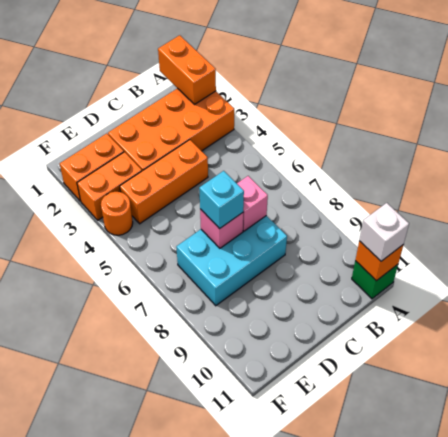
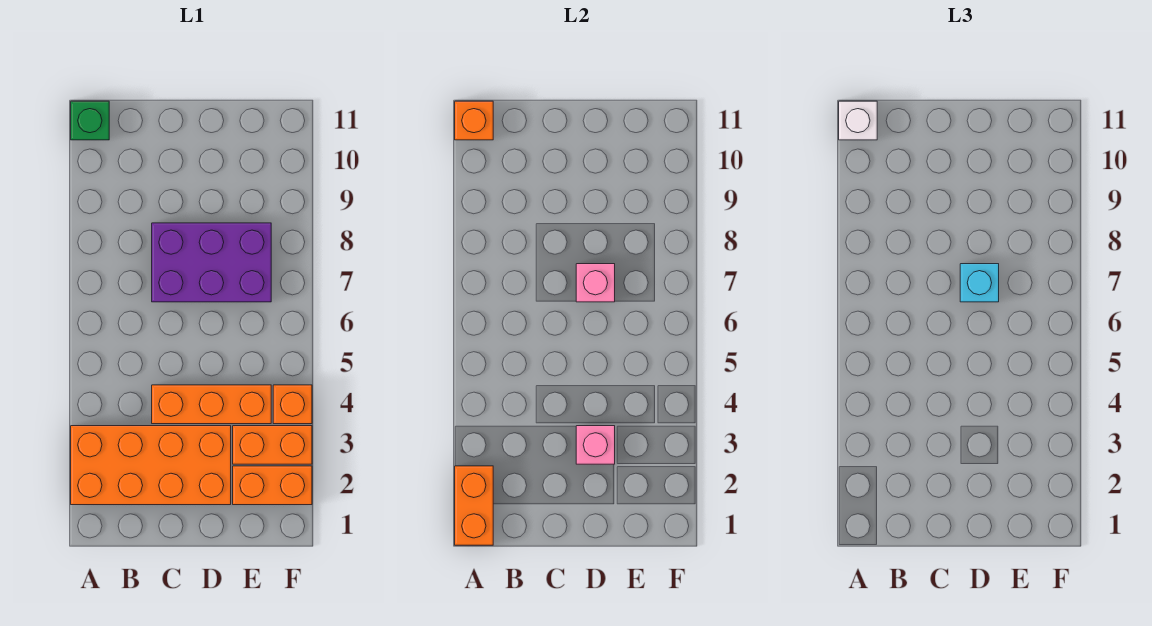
cyan brick C7:E8 level 1 -> purple brick C7:E8 level 1
pink brick C7 level 2 -> pink brick D3 level 2
orange round brick F4 level 1 -> orange brick F4 level 1

